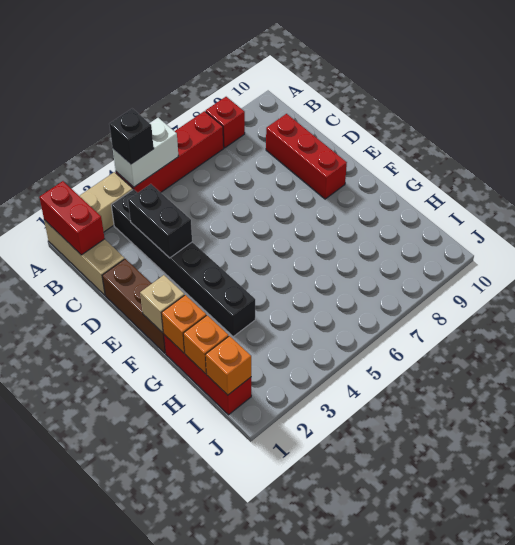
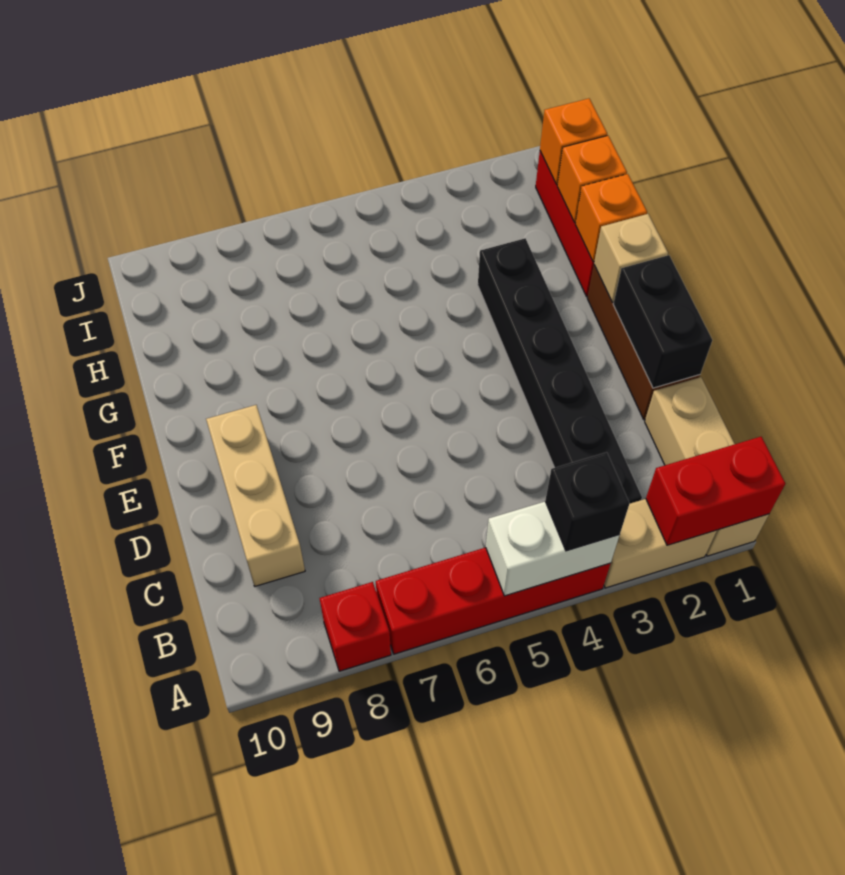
red brick A1:B1 level 2 -> red brick A1:A2 level 2
black brick C3:D3 level 2 -> black brick D1:E1 level 2
red brick C9:E9 level 1 -> tan brick C9:E9 level 1

